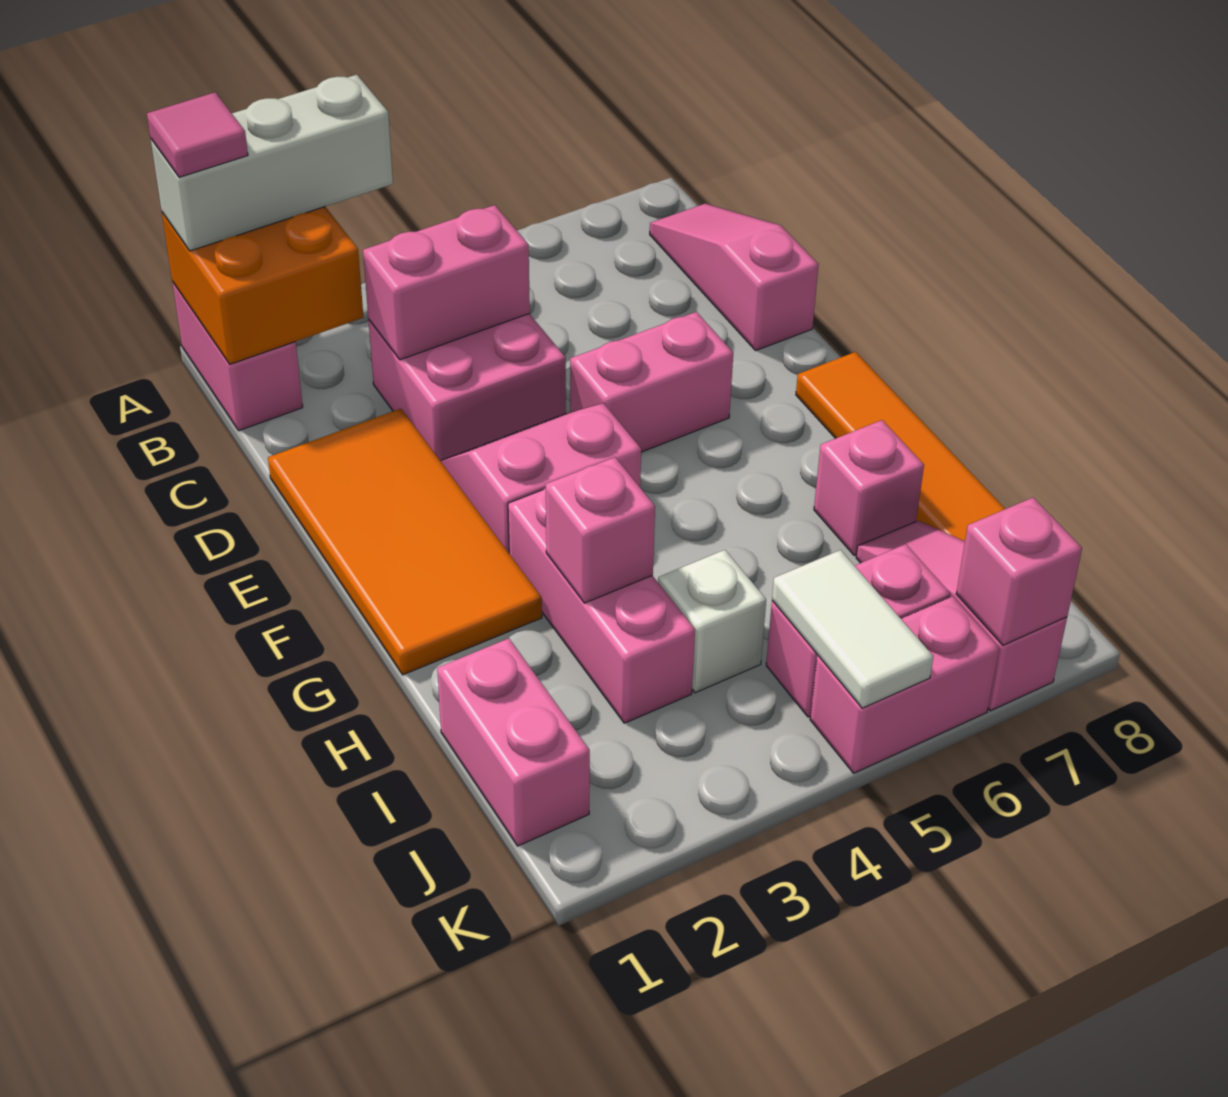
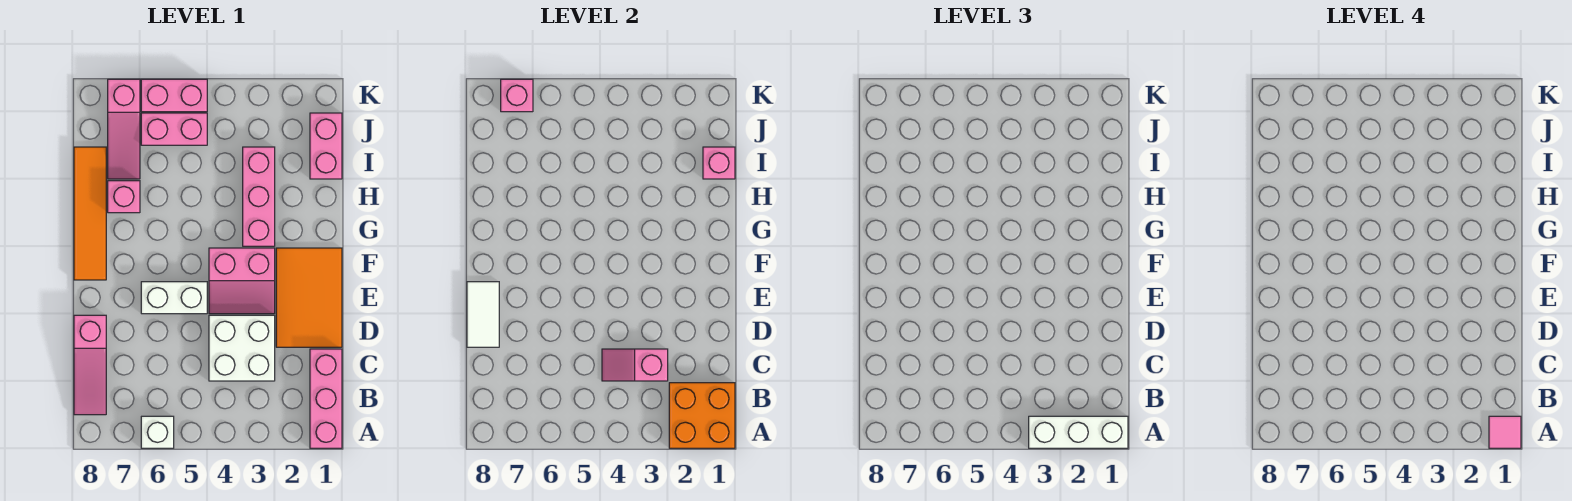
pink brick A1:B1 level 1 -> pink brick A1:C1 level 1
pink brick C3:D4 level 1 -> white brick C3:D4 level 1
pink brick C3:C4 level 2 -> pink slope C3:C4 level 2 top 3
orange tile D1:G2 level 1 -> orange tile D1:F2 level 1
pink brick E5:E6 level 1 -> white brick E5:E6 level 1
pink brick H3 level 2 -> pink brick I1 level 2
white brick I4 level 1 -> white brick A6 level 1
white tile J5:K5 level 2 -> white tile D8:E8 level 2

